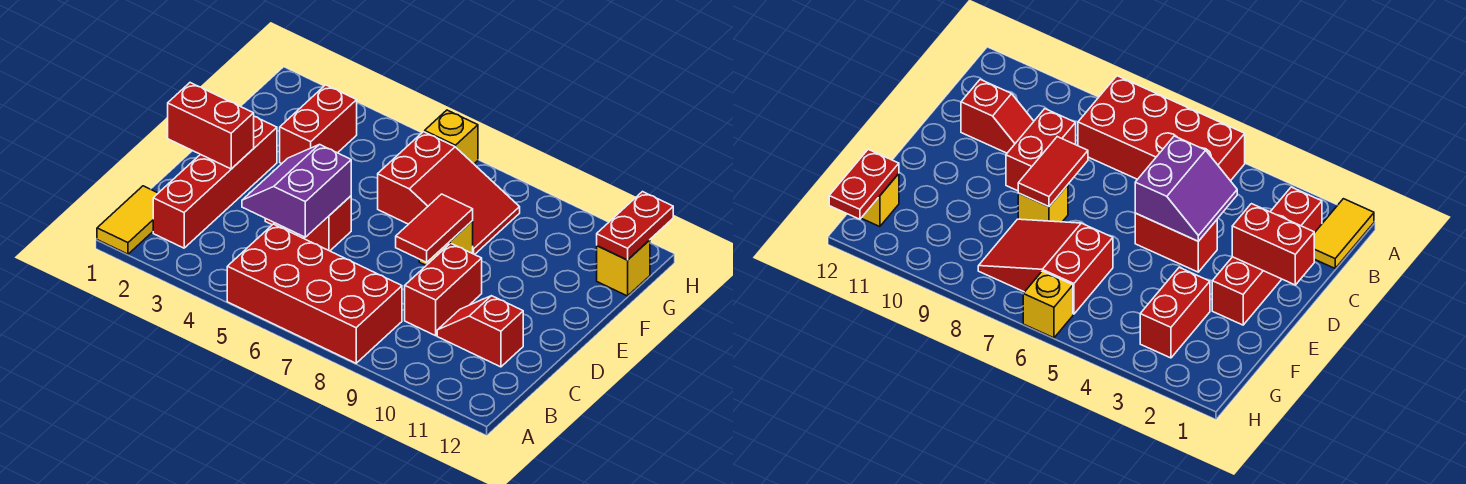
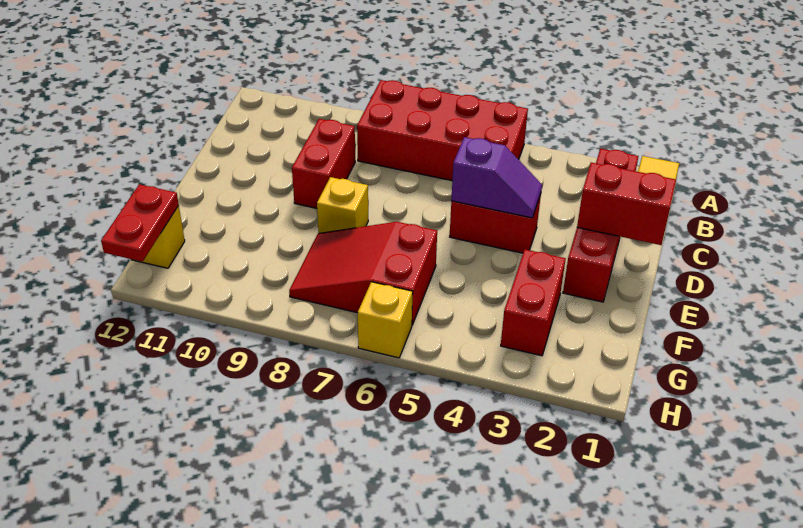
purple slope C4:D5 level 2 top 5 -> purple slope D4:D5 level 2 top 5
red slope C10:C11 level 1 top 11 -> none
red tile D8:E8 level 2 -> none

